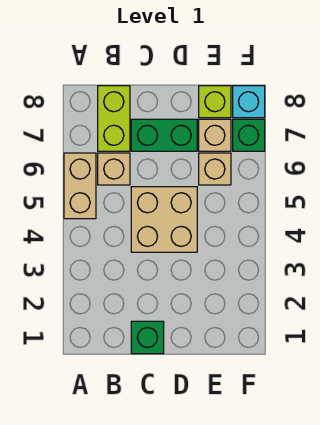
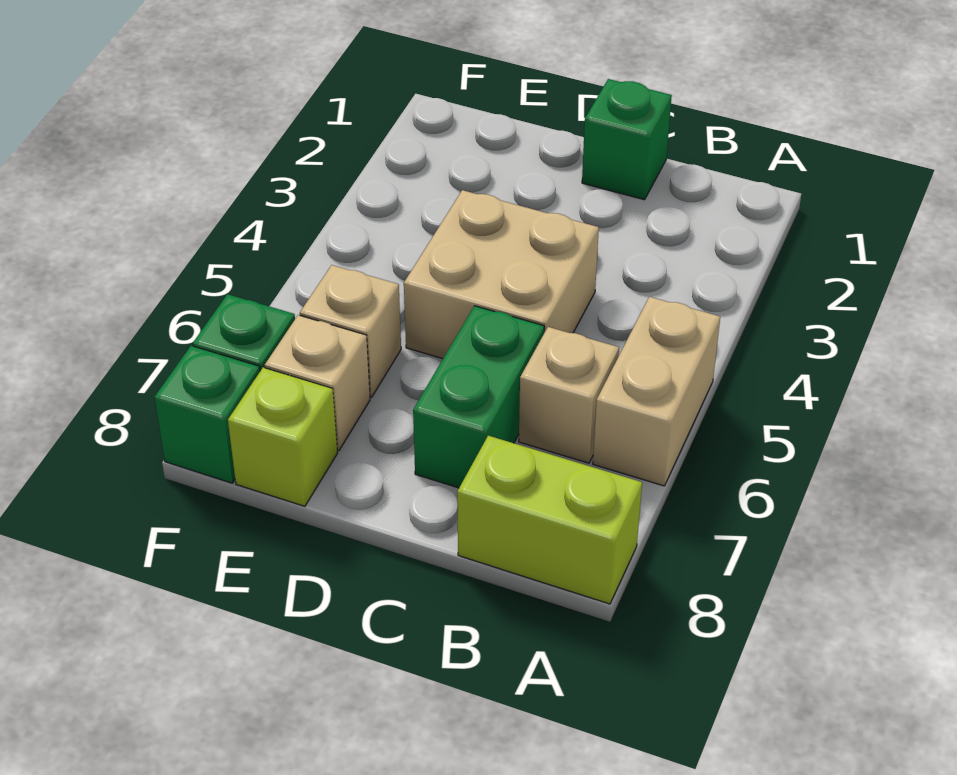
lime brick B7:B8 level 1 -> lime brick A8:B8 level 1
green brick C7:D7 level 1 -> green brick C6:C7 level 1
cyan brick F8 level 1 -> green brick F8 level 1

